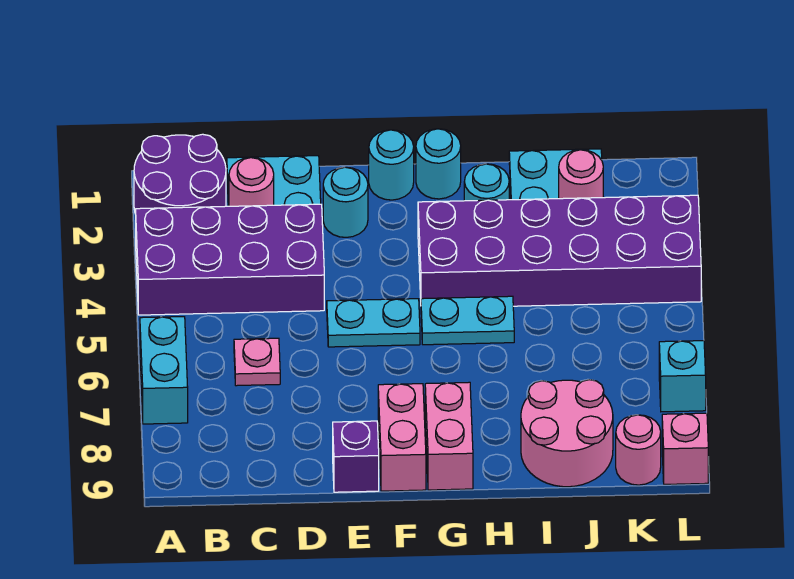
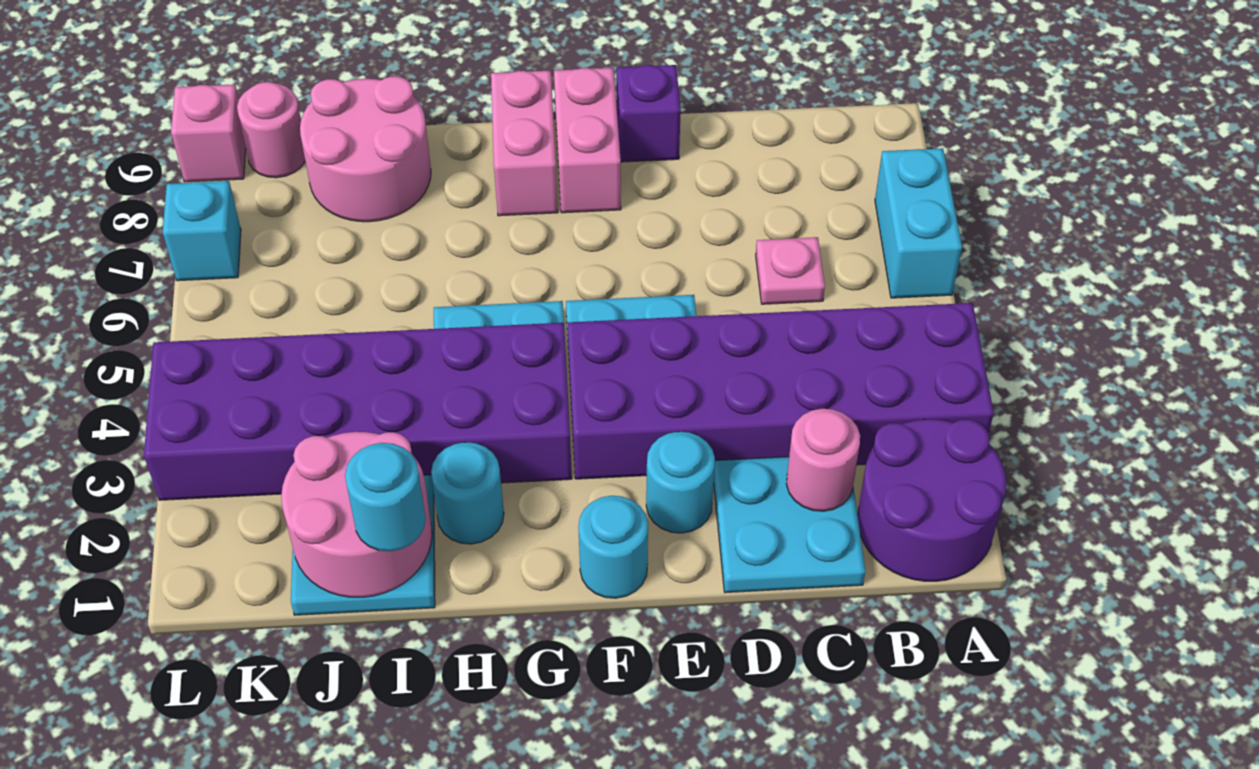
purple brick A3:D4 level 1 -> purple brick A3:F4 level 1
cyan round brick G1 level 1 -> cyan round brick I1 level 3
pink round brick J2 level 2 -> pink round brick I1:J2 level 2

